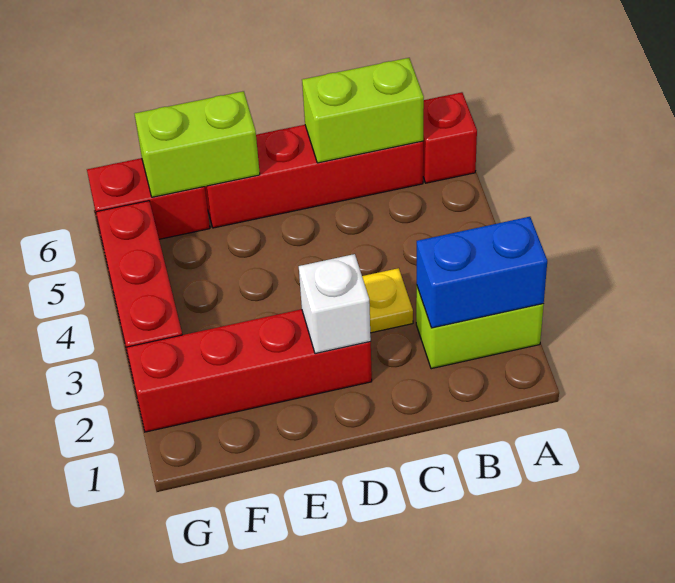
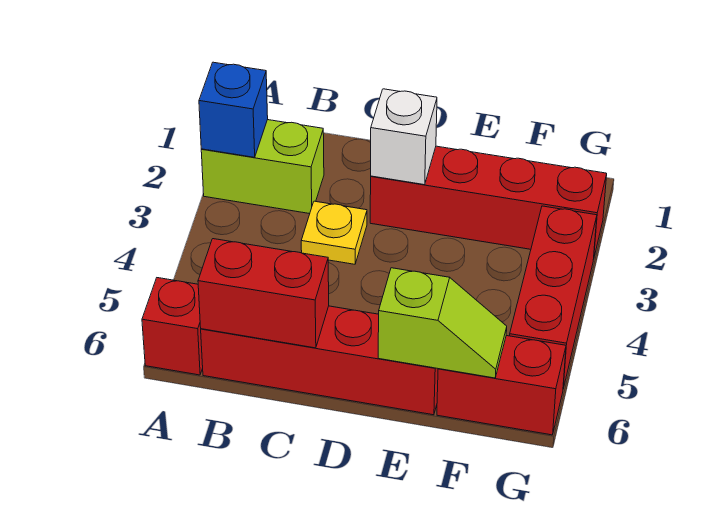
blue brick A2:B2 level 2 -> blue brick A2 level 2
lime brick B6:C6 level 2 -> red brick B6:C6 level 2
lime brick E6:F6 level 2 -> lime slope E6:F6 level 2 top E

